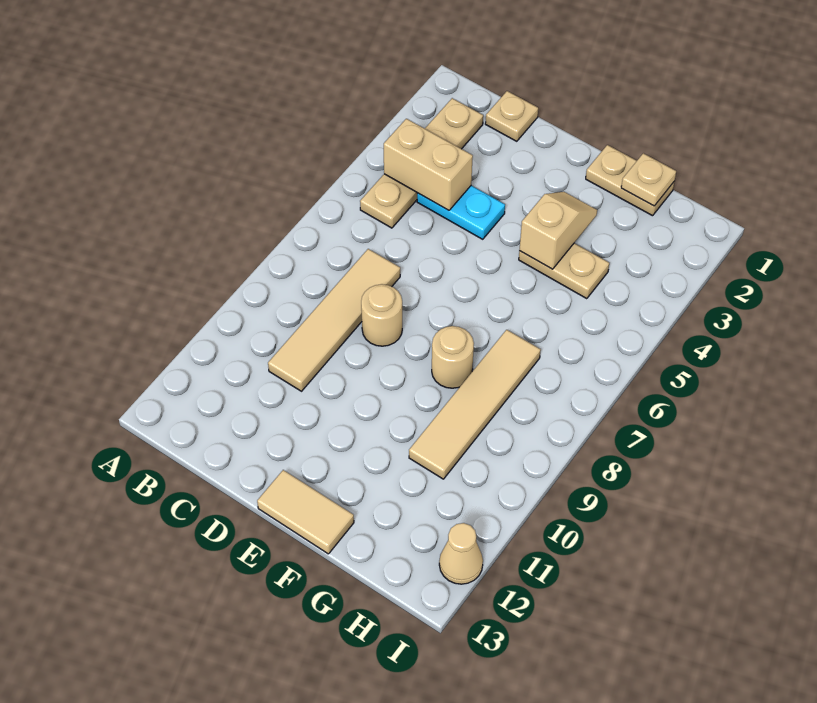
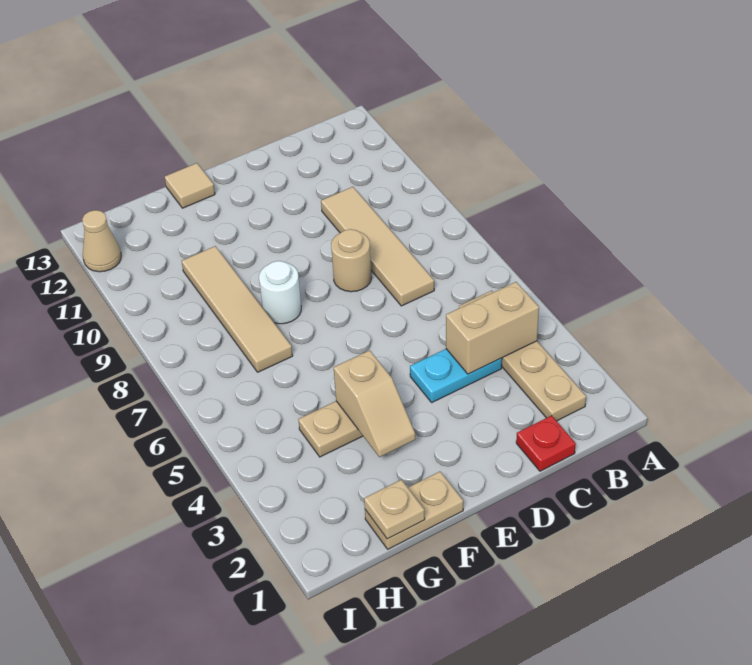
tan plate C1 level 1 -> red plate C1 level 1
tan tile E13:F13 level 1 -> tan tile F13 level 1
tan round brick F8 level 1 -> white round brick F8 level 1

